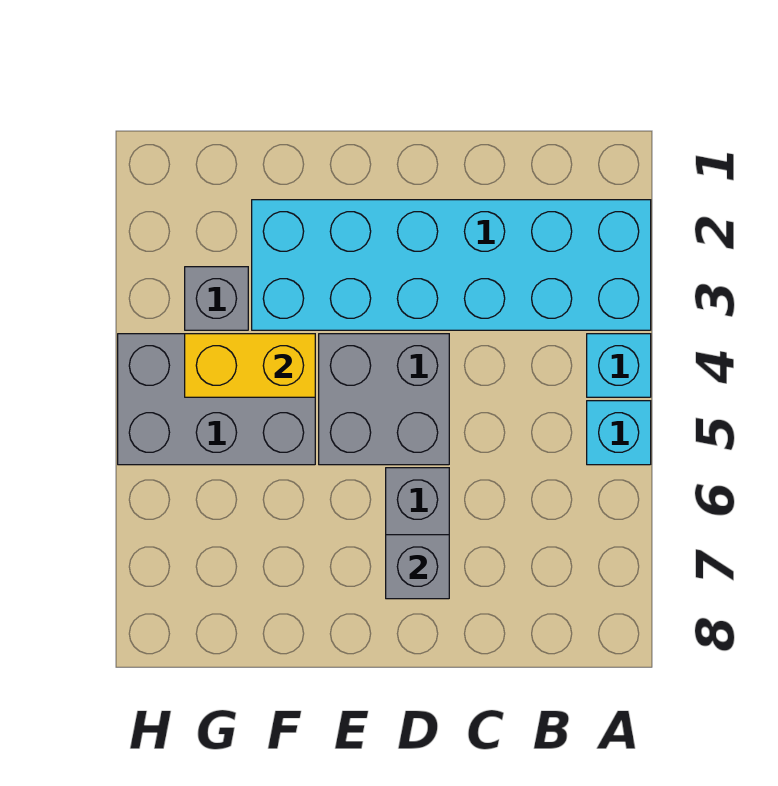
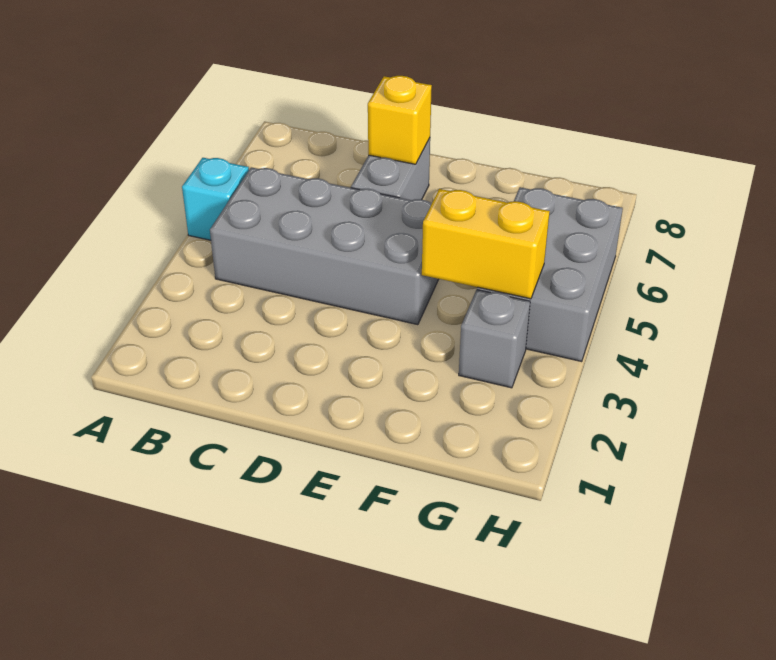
cyan brick A2:F3 level 1 -> none
cyan brick A4 level 1 -> none
grey brick D4:E5 level 1 -> grey brick B4:E5 level 1
grey brick D7 level 2 -> yellow brick D7 level 2
grey brick F4:H5 level 1 -> grey brick G4:H6 level 1

